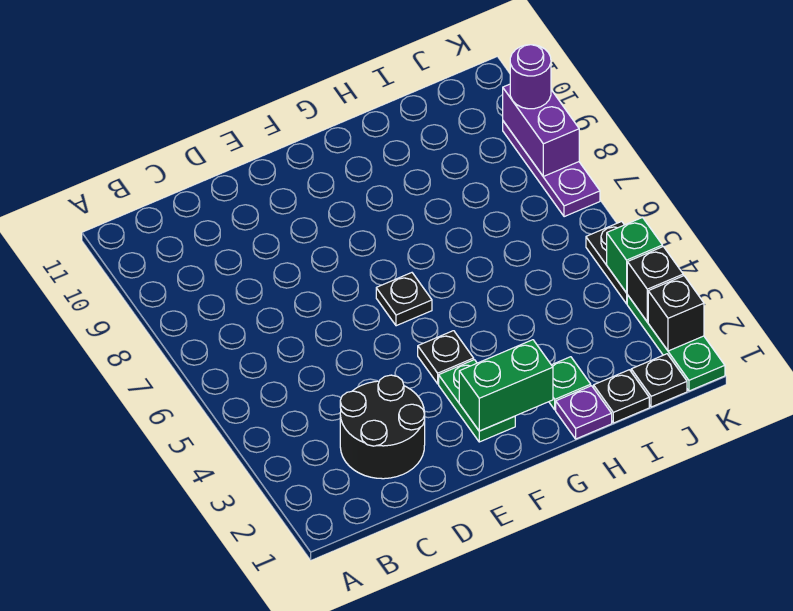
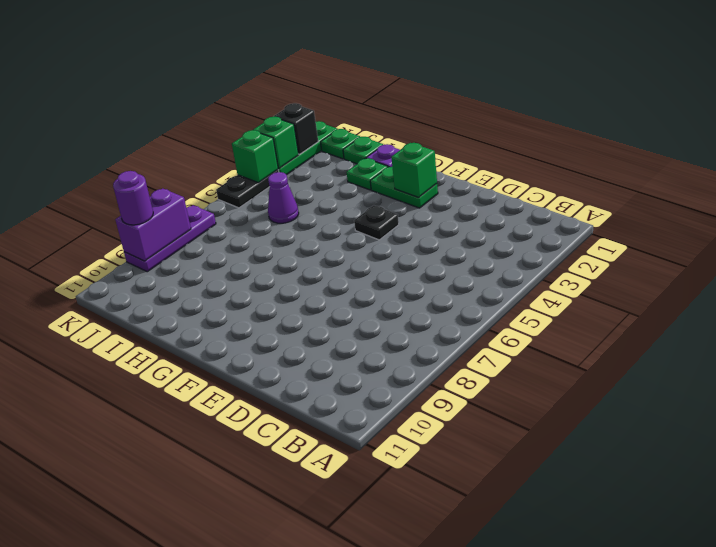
black round brick C2:D3 level 1 -> none
green plate F2:F3 level 1 -> green plate F2:G2 level 1
green brick F2:G2 level 2 -> green brick F2 level 2
black plate F6 level 1 -> none
black plate I1 level 1 -> green plate I1 level 1
none -> purple cone I5 level 1
black plate J1 level 1 -> green plate J1 level 1
black brick K3 level 2 -> green brick K3 level 2

